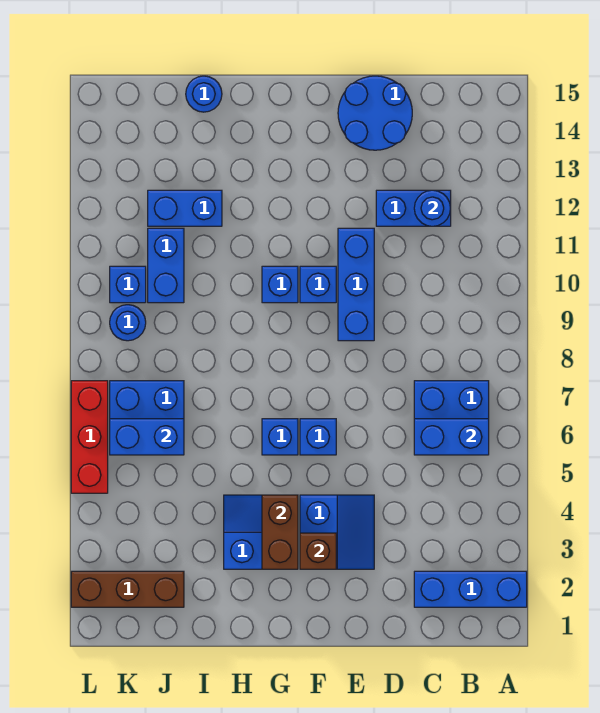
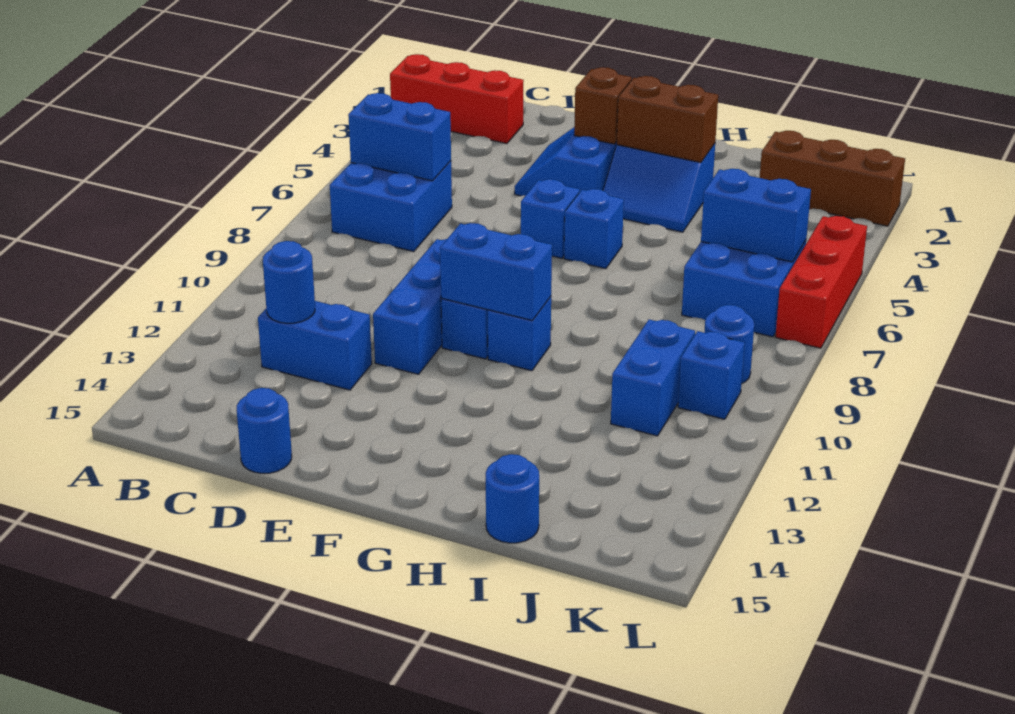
blue brick A2:C2 level 1 -> red brick A2:C2 level 1
blue round brick D14:E15 level 1 -> blue round brick D15 level 1
brown brick G3:G4 level 2 -> brown brick G3:H3 level 2
blue brick I12:J12 level 1 -> blue brick F10:G10 level 2

